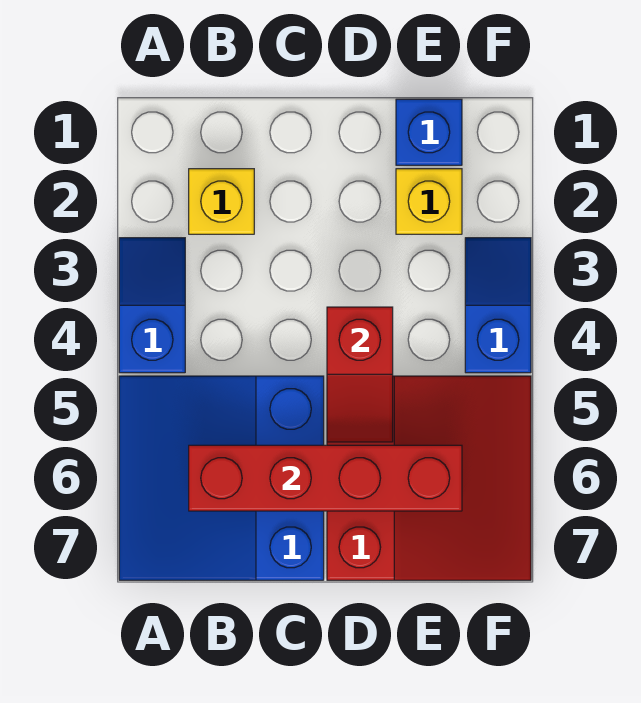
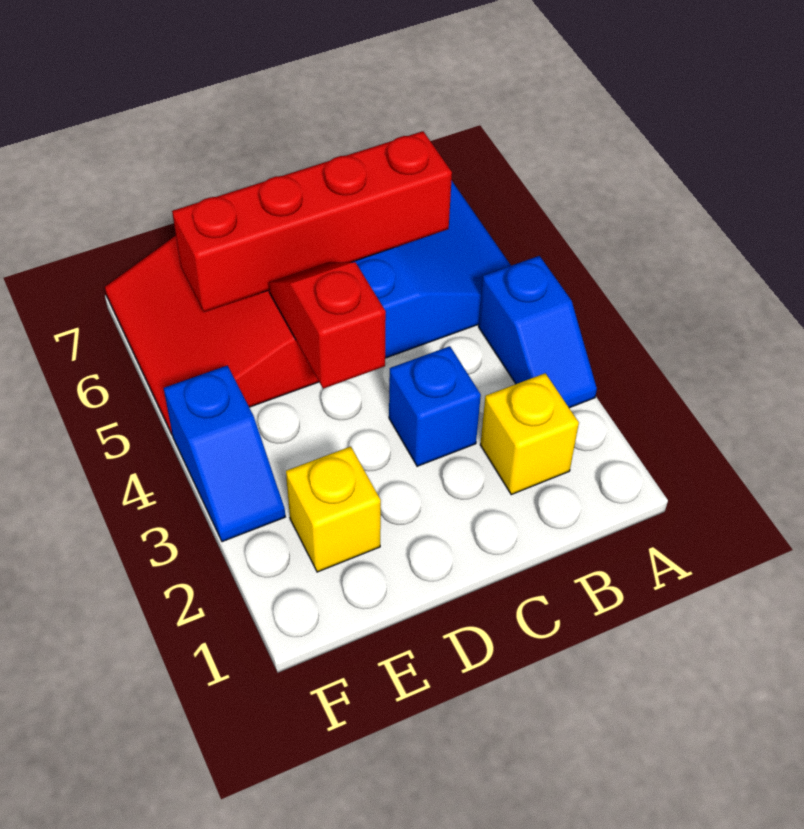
blue brick E1 level 1 -> blue brick C3 level 1

